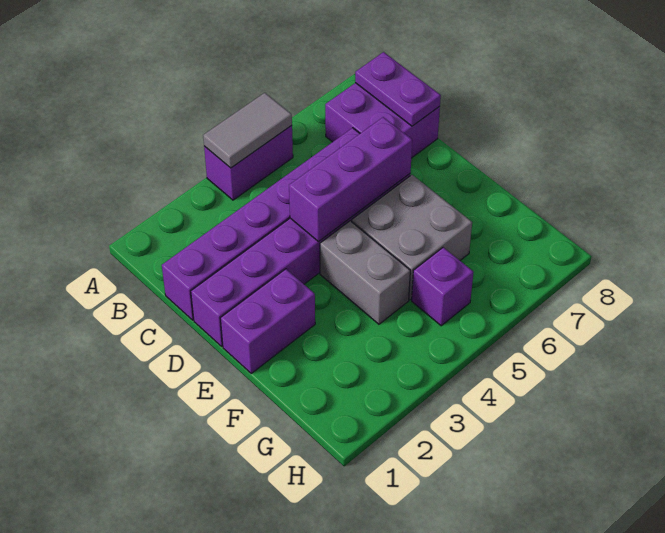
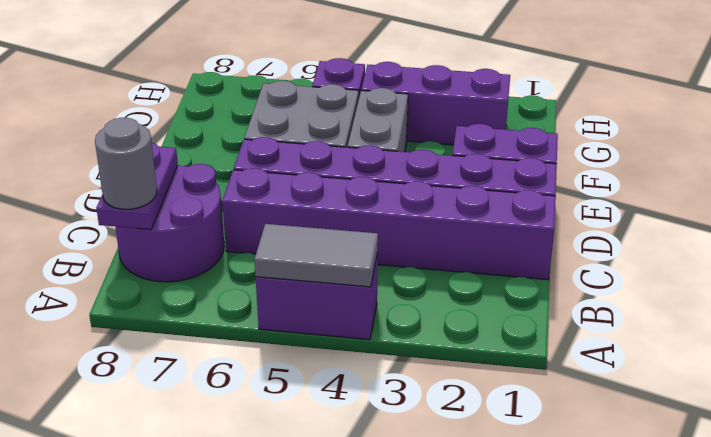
purple brick B7:C8 level 1 -> purple round brick B7:C8 level 1
none -> grey round brick B8 level 3
purple brick D4:D6 level 2 -> purple brick G2:G4 level 1

